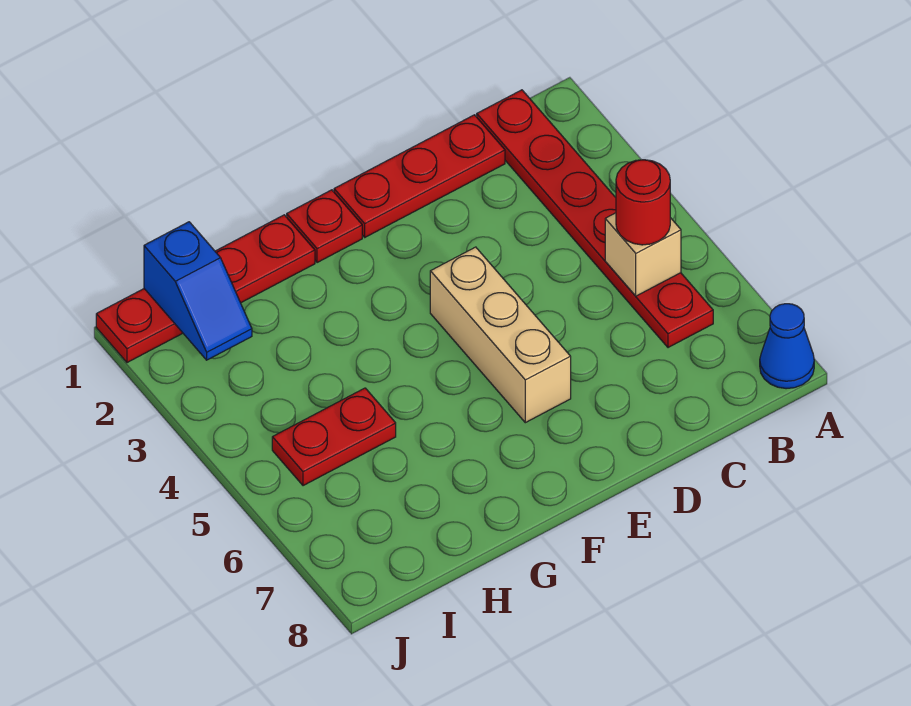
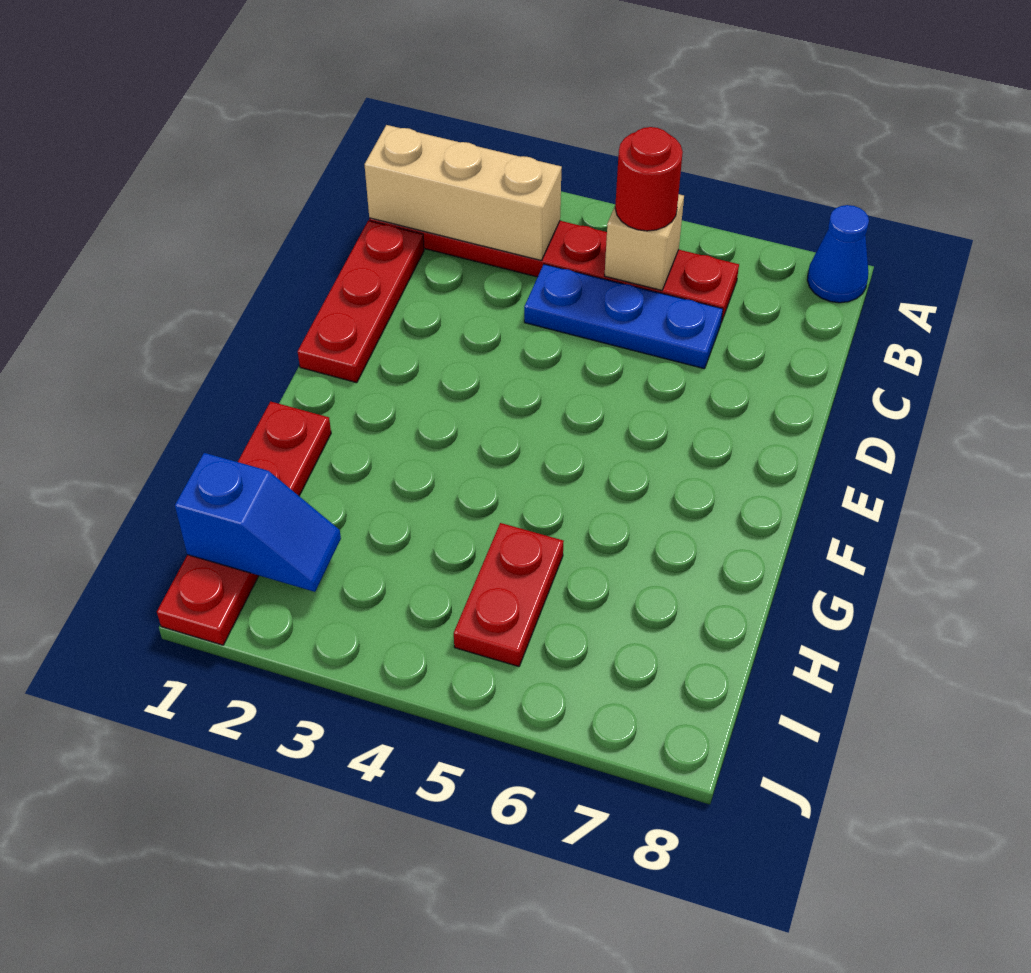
none -> blue plate C4:C6 level 1
tan brick E4:E6 level 1 -> tan brick B1:B3 level 2
red plate F1 level 1 -> none

